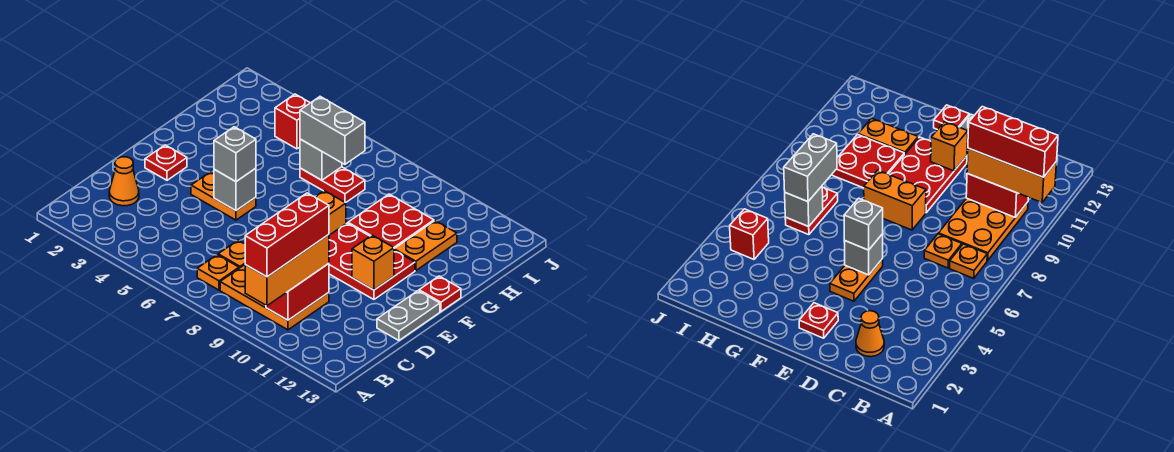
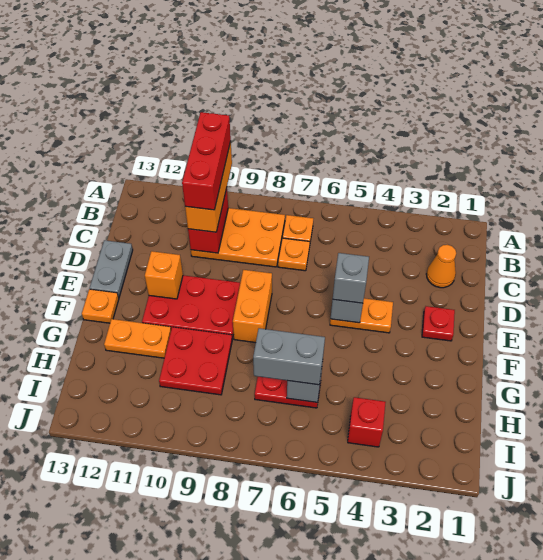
red plate F13 level 1 -> orange plate F13 level 1
orange plate G11:H11 level 1 -> orange plate G11:G12 level 1

